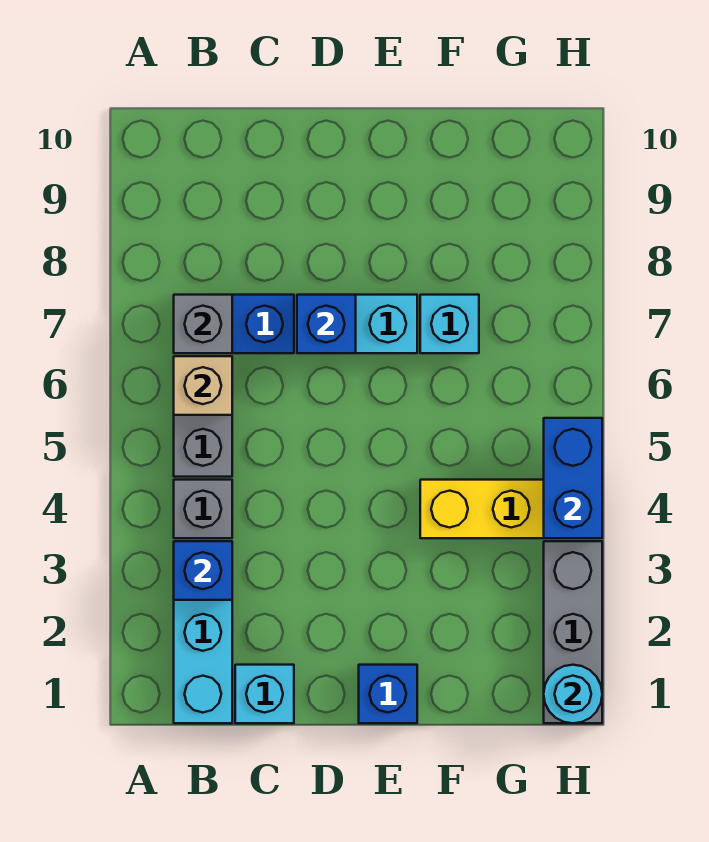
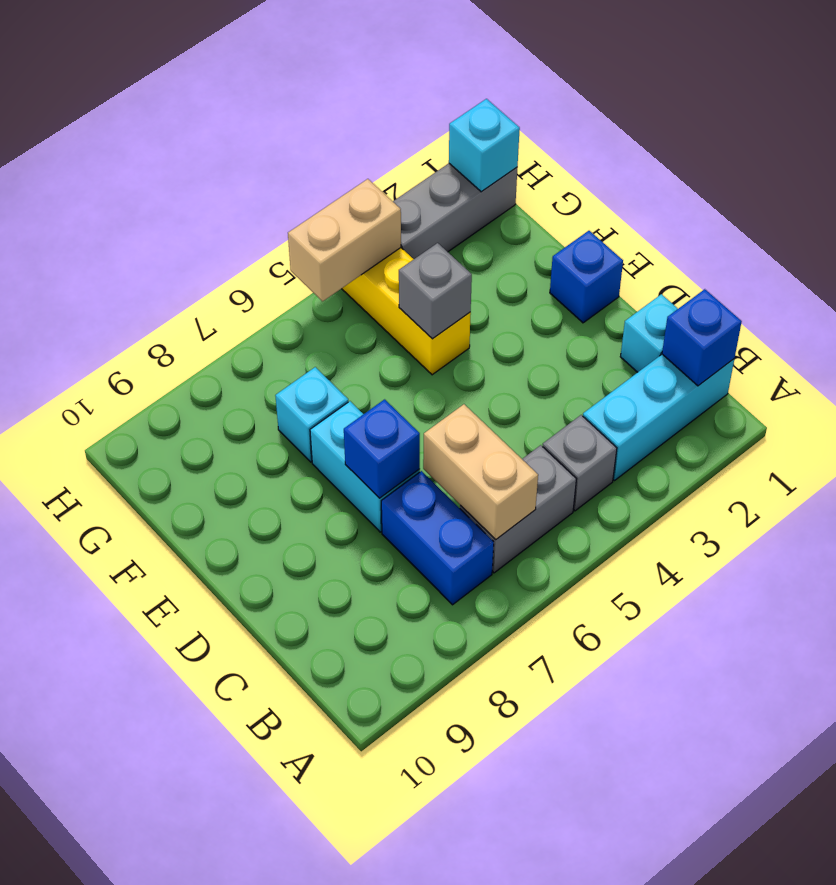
blue brick B3 level 2 -> blue brick B1 level 2
tan brick B6 level 2 -> tan brick B6:C6 level 2
grey brick B7 level 2 -> grey brick F4 level 2
cyan round brick H1 level 2 -> cyan brick H1 level 2
blue brick H4:H5 level 2 -> tan brick H4:H5 level 2

